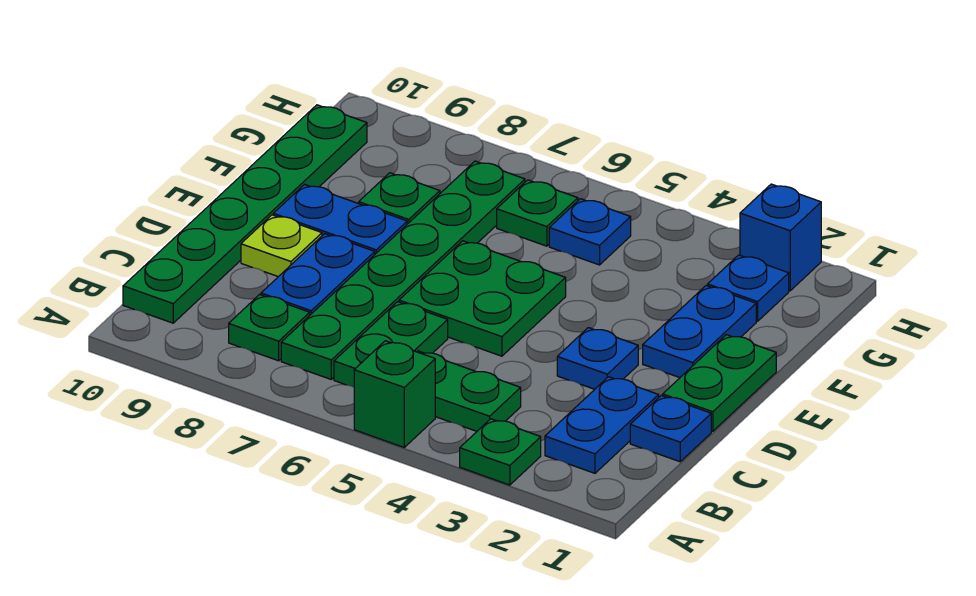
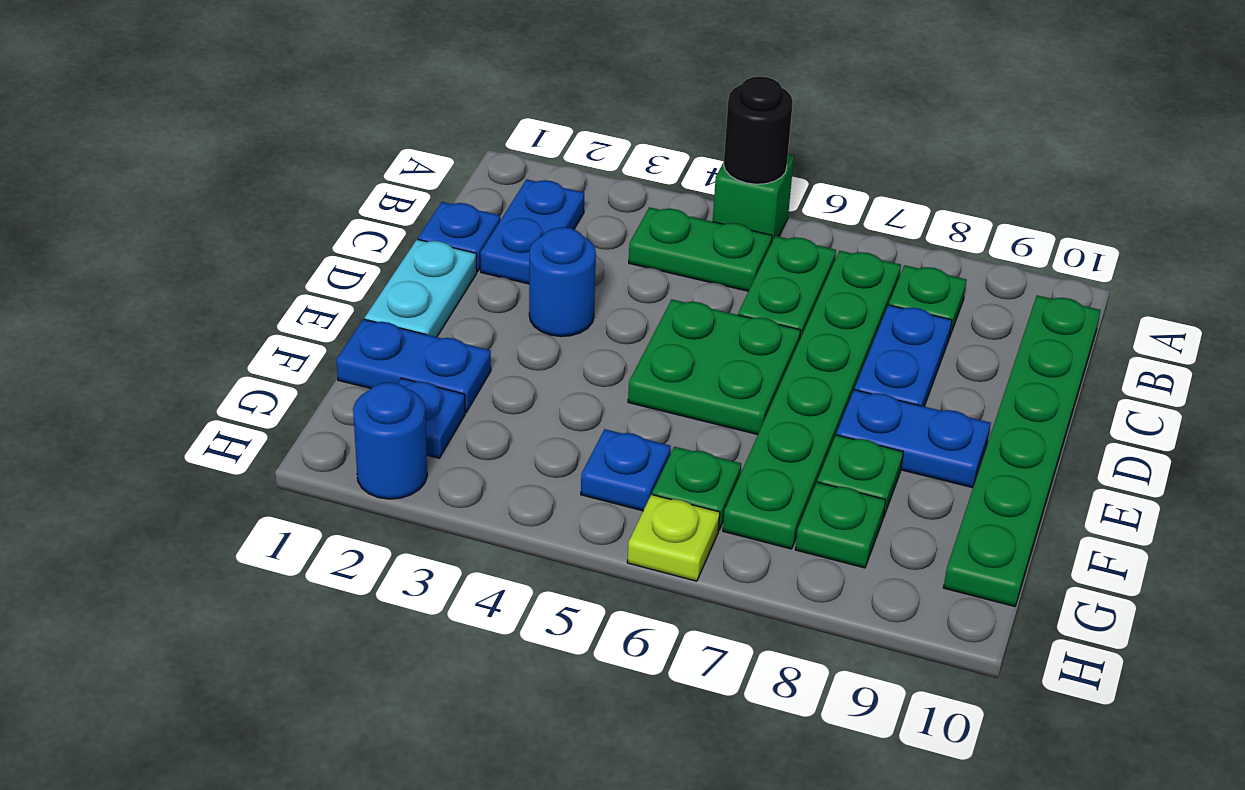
green plate A3 level 1 -> green plate G8 level 1
none -> black round brick A5 level 2
green plate D1:E1 level 1 -> cyan plate D1:E1 level 1
blue plate D3 level 1 -> blue round brick D3 level 1
lime plate D9 level 1 -> lime plate H6 level 1
blue plate E2:F2 level 1 -> blue plate F1:F2 level 1
blue brick H2 level 1 -> blue round brick H2 level 1

